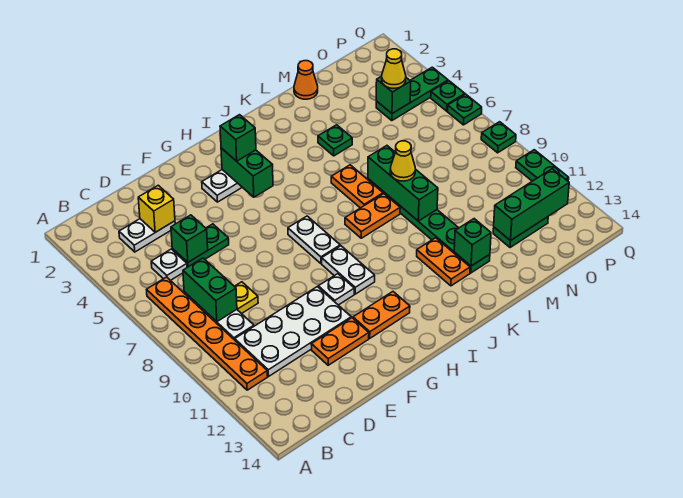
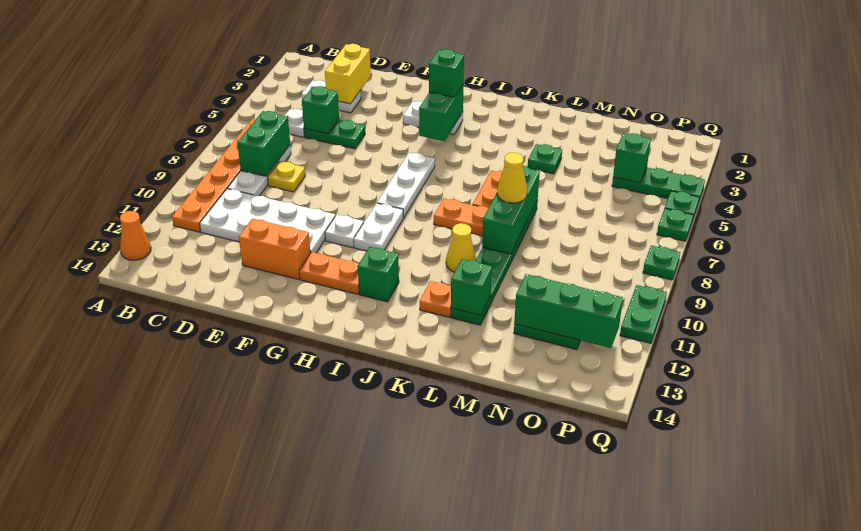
yellow brick D3 level 2 -> yellow brick D2:D3 level 2
orange plate E12:F12 level 1 -> orange brick E12:F12 level 1
white plate H7:H8 level 1 -> white plate H6:H8 level 1
none -> green brick I12 level 1
orange plate K11:K12 level 1 -> orange plate K12 level 1
orange cone M1 level 1 -> orange cone A13 level 1
yellow cone O4 level 3 -> yellow cone K10 level 1

